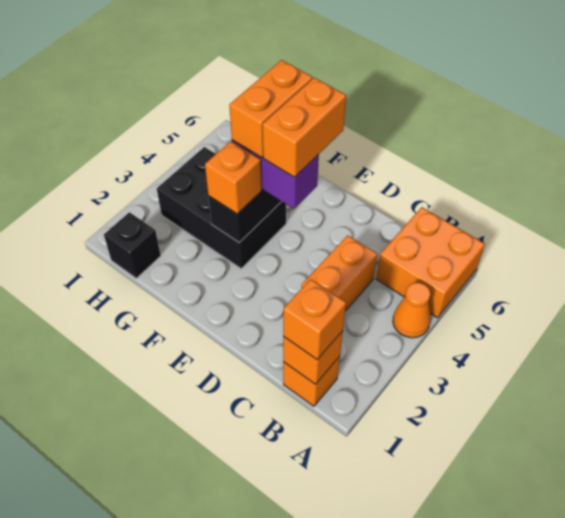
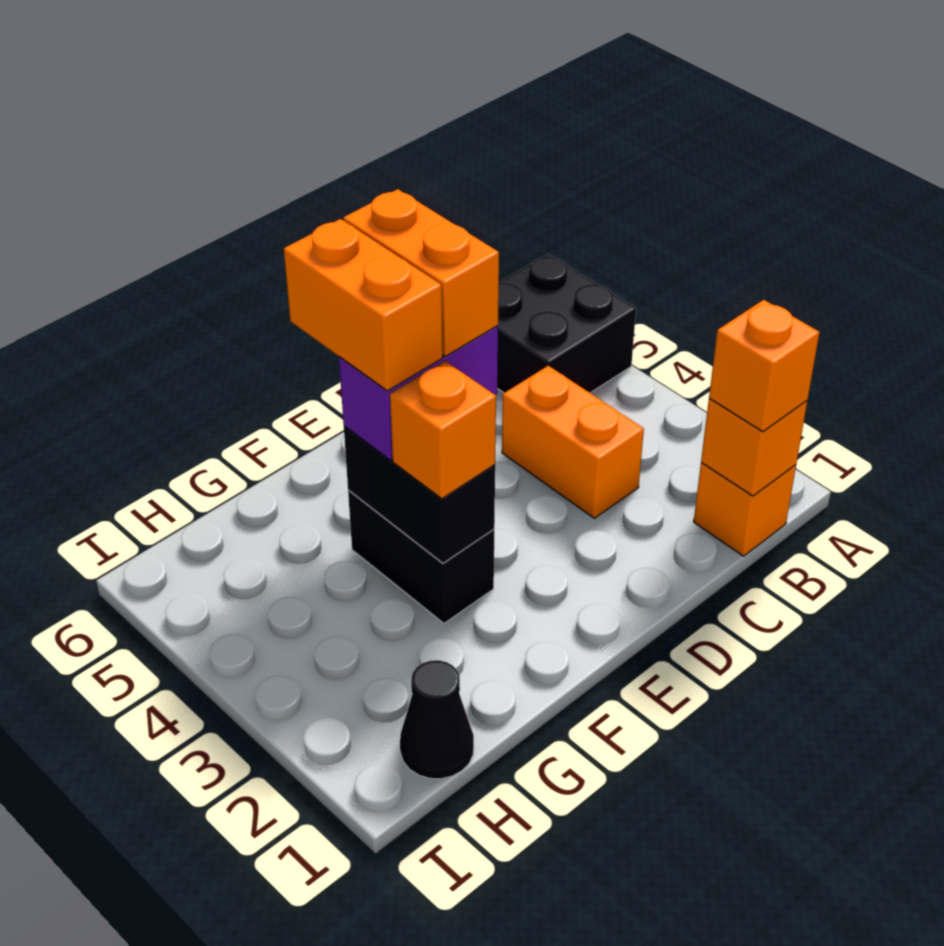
orange cone A4 level 1 -> none
orange brick A5:B6 level 1 -> black brick A5:B6 level 1
black brick F3:H4 level 1 -> black brick F3:F4 level 1
black brick H1 level 1 -> black cone H1 level 1

